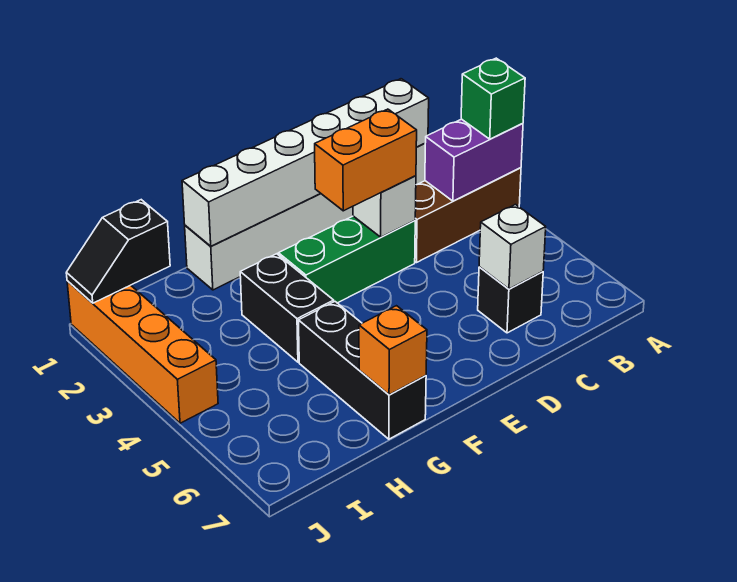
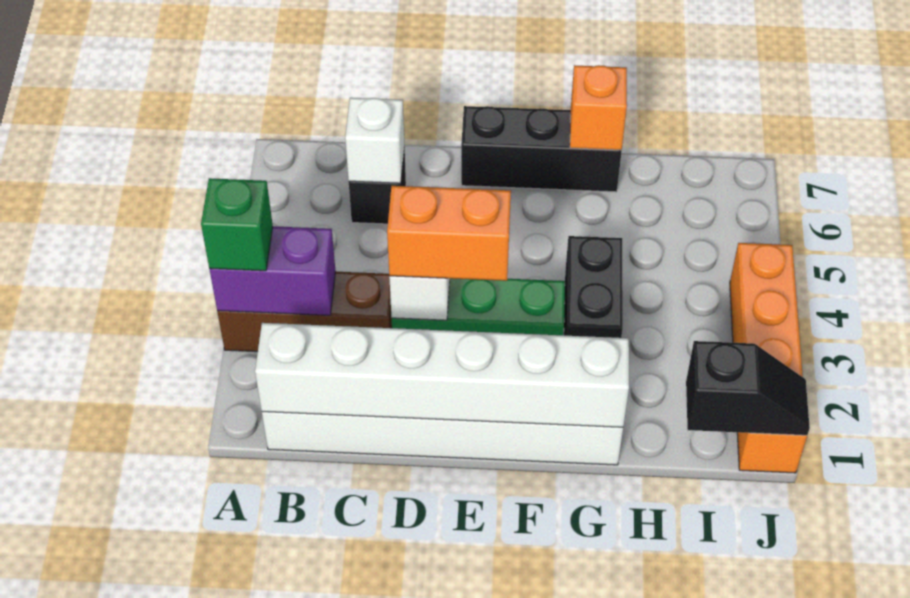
black brick G5:G7 level 1 -> black brick E7:G7 level 1

